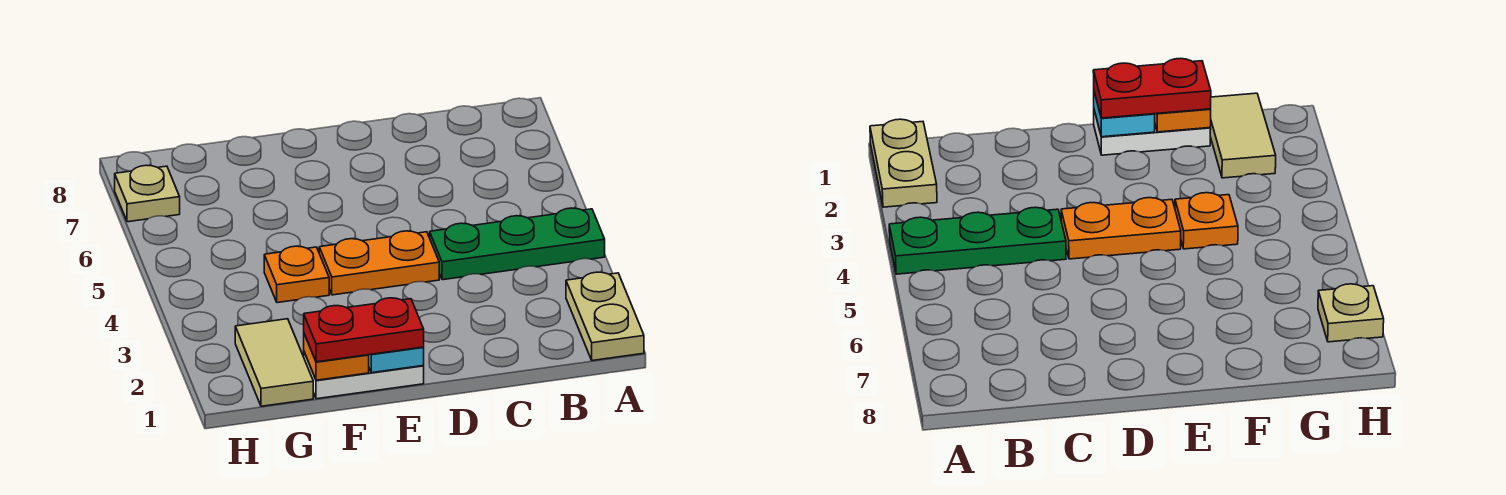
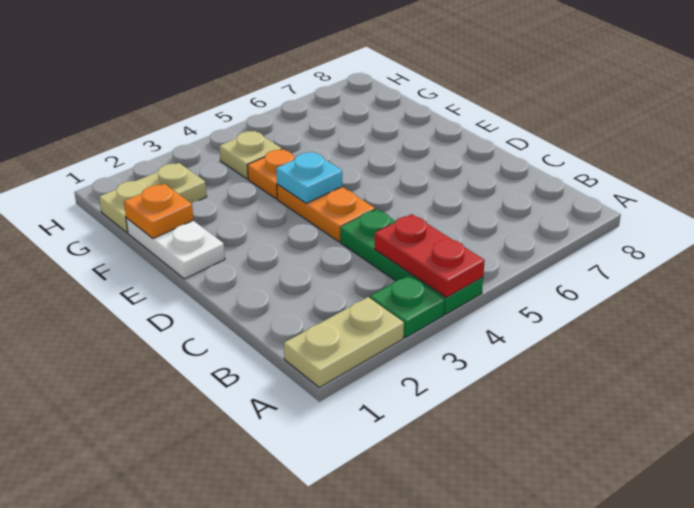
none -> green plate A3 level 1
cyan plate E1 level 2 -> cyan plate E4 level 2
red plate E1:F1 level 3 -> red plate A4:B4 level 2
tan tile G1:G2 level 1 -> tan plate G1:G2 level 1
tan plate H7 level 1 -> tan plate G4 level 1

